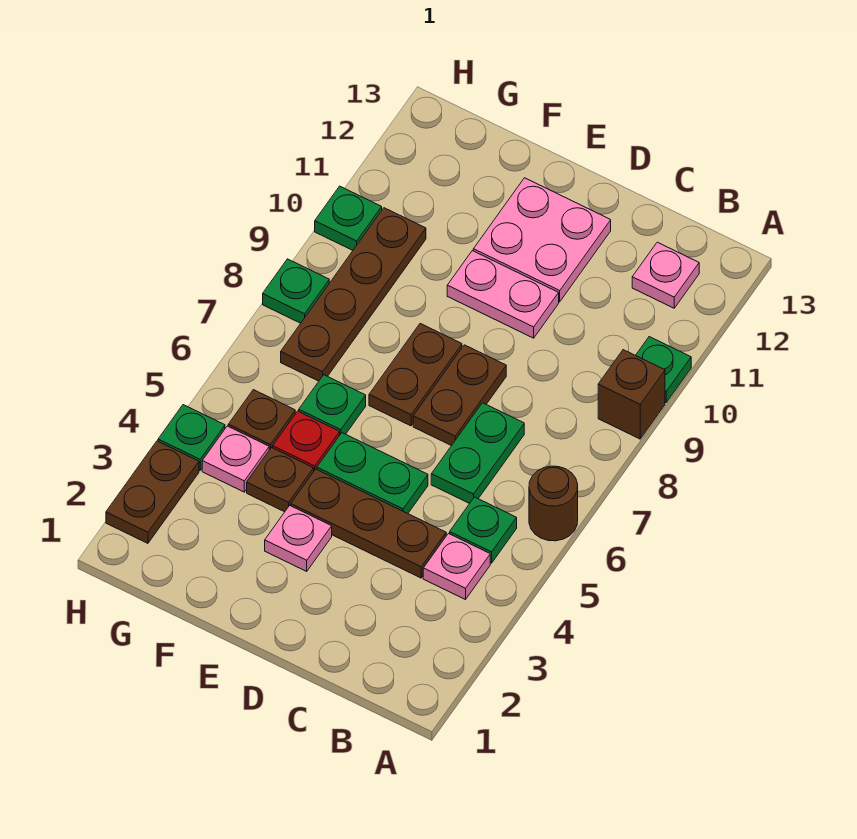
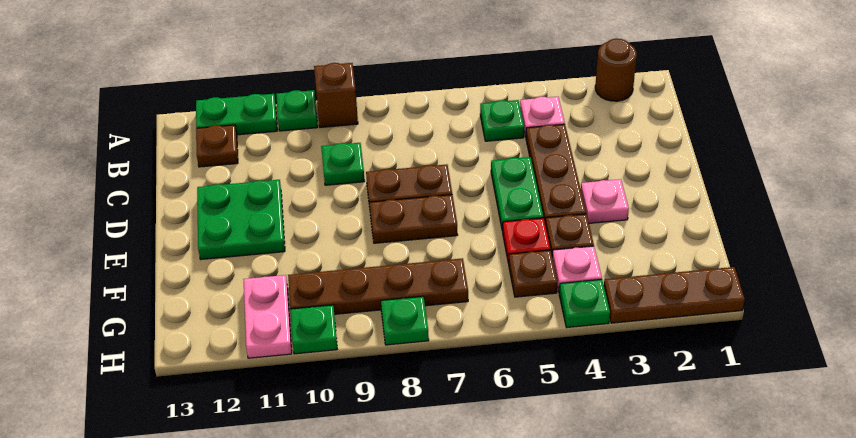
brown round brick A6 level 1 -> brown round brick A2 level 1
pink plate B12 level 1 -> brown plate B12 level 1
green plate C6:C7 level 1 -> green plate A11:A12 level 1
pink plate D10:E10 level 1 -> pink plate G11:H11 level 1
pink plate D11:E12 level 1 -> green plate D11:E12 level 1
green plate F6 level 1 -> green plate C9 level 1
brown plate H2:H3 level 1 -> brown plate H1:H3 level 1

